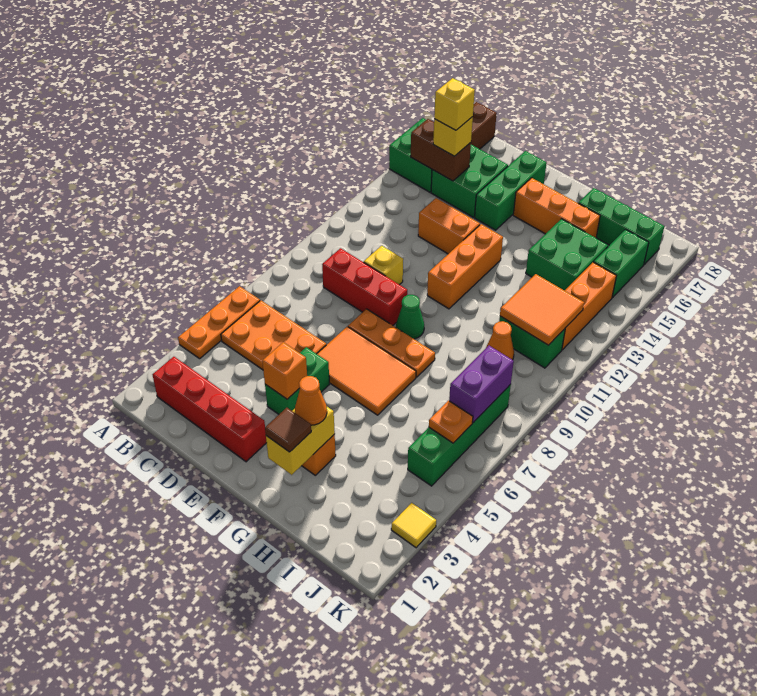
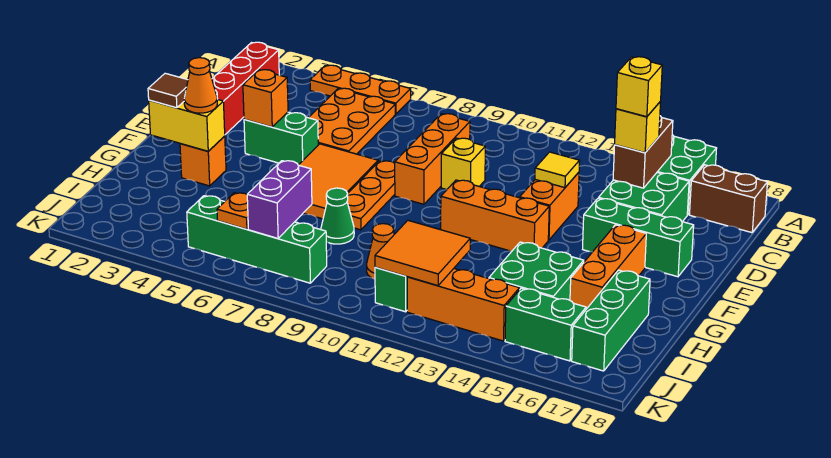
red brick C9:E9 level 1 -> orange brick C9:E9 level 1
green cone F9 level 1 -> green cone H8 level 1
purple brick J7:J8 level 2 -> purple brick I7:J7 level 2
yellow tile K3 level 1 -> yellow tile D13 level 2

